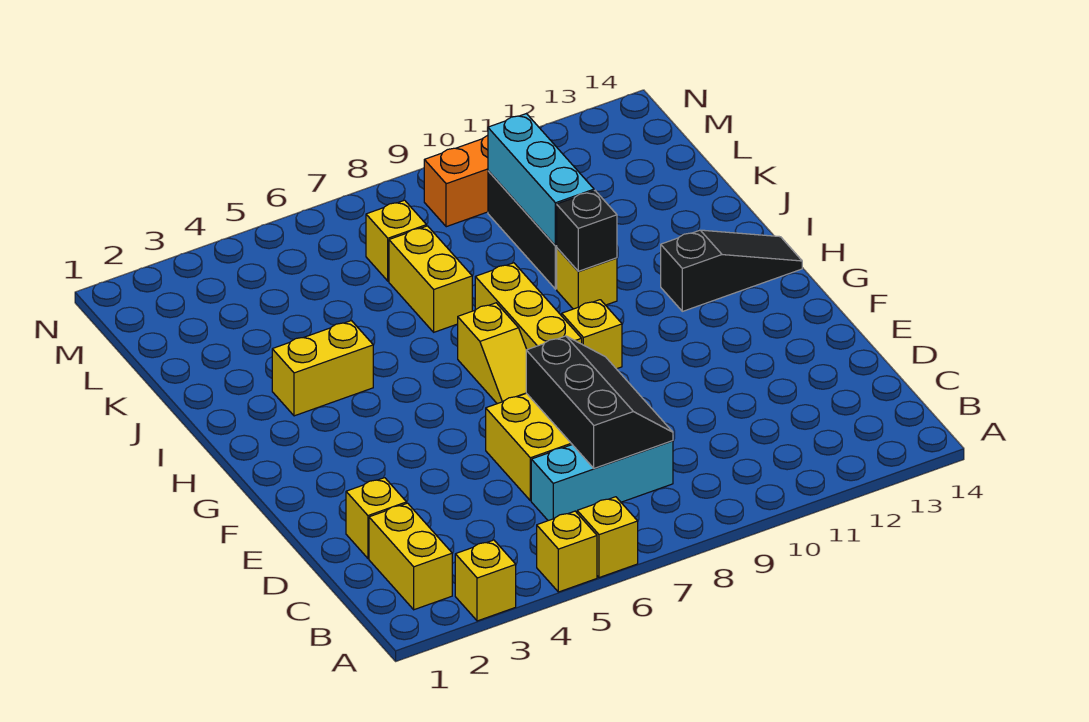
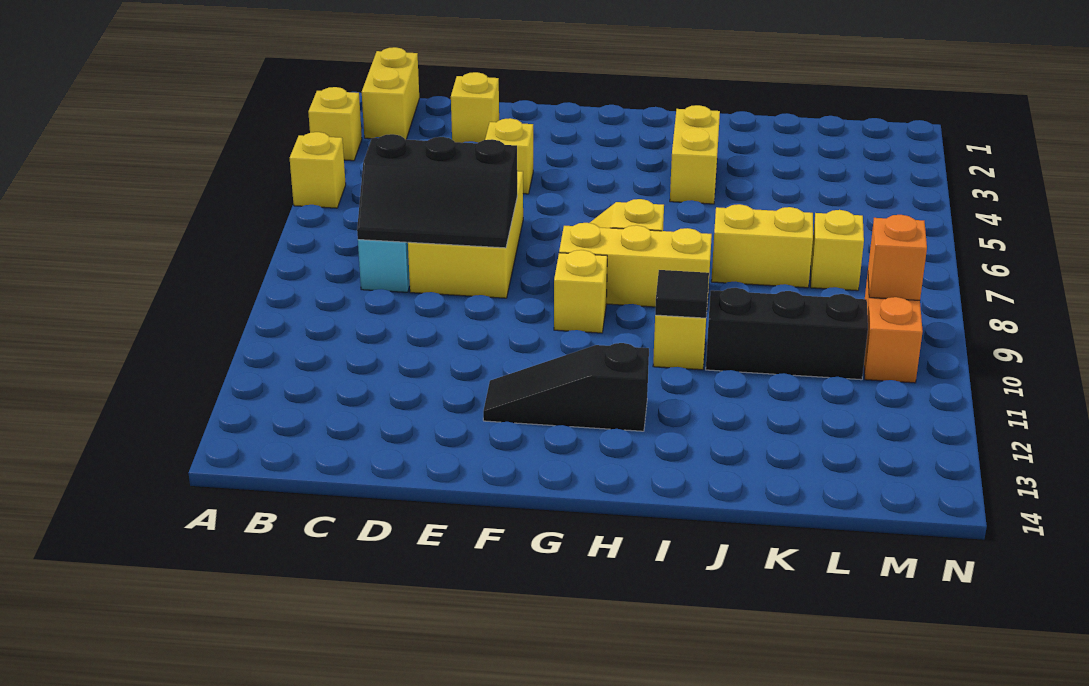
yellow brick A6 level 1 -> yellow brick E4 level 1
yellow brick B2:C2 level 1 -> yellow brick B1:B2 level 1
black slope H12:H14 level 1 top 12 -> black slope F12:H12 level 1 top H
black brick I10 level 2 -> black tile I10 level 2
cyan brick J10:L10 level 2 -> none
none -> orange brick M9 level 2

